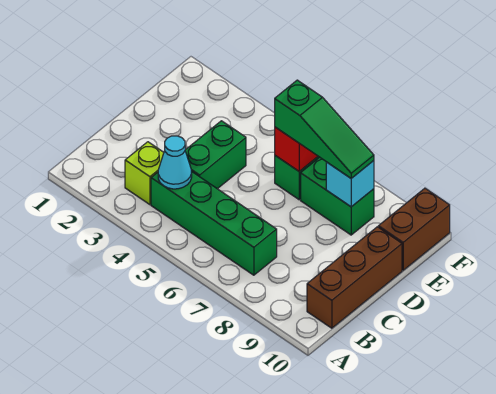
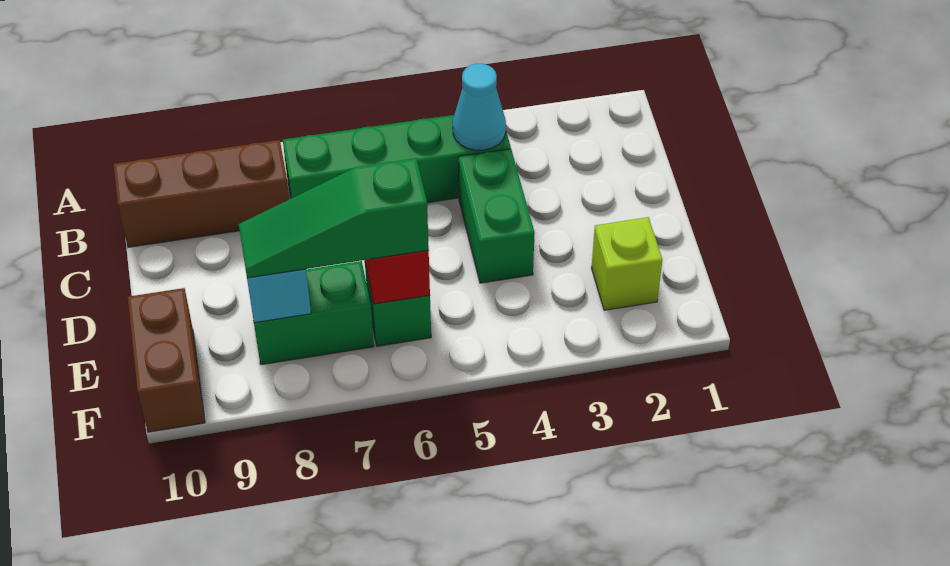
lime brick B3 level 1 -> lime brick E2 level 1
brown brick B10:D10 level 1 -> brown brick B8:B10 level 1

